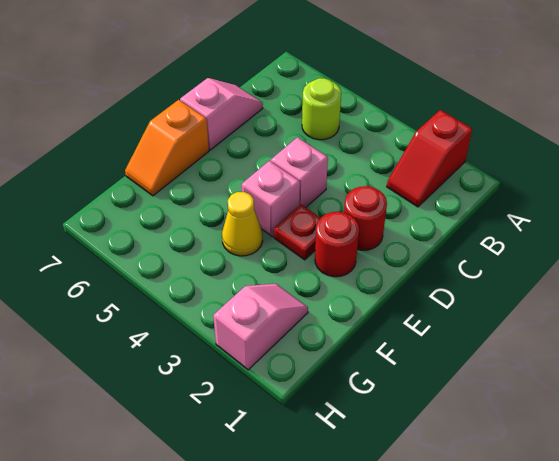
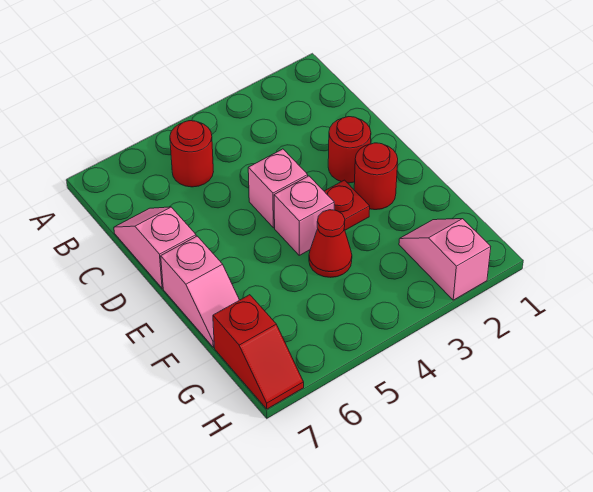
red slope A2:B2 level 1 top A -> red slope G7:H7 level 1 top G
lime round brick B5 level 1 -> red round brick B5 level 1
orange slope E7:F7 level 1 top E -> pink slope E7:F7 level 1 top E
yellow cone F4 level 1 -> red cone F4 level 1

